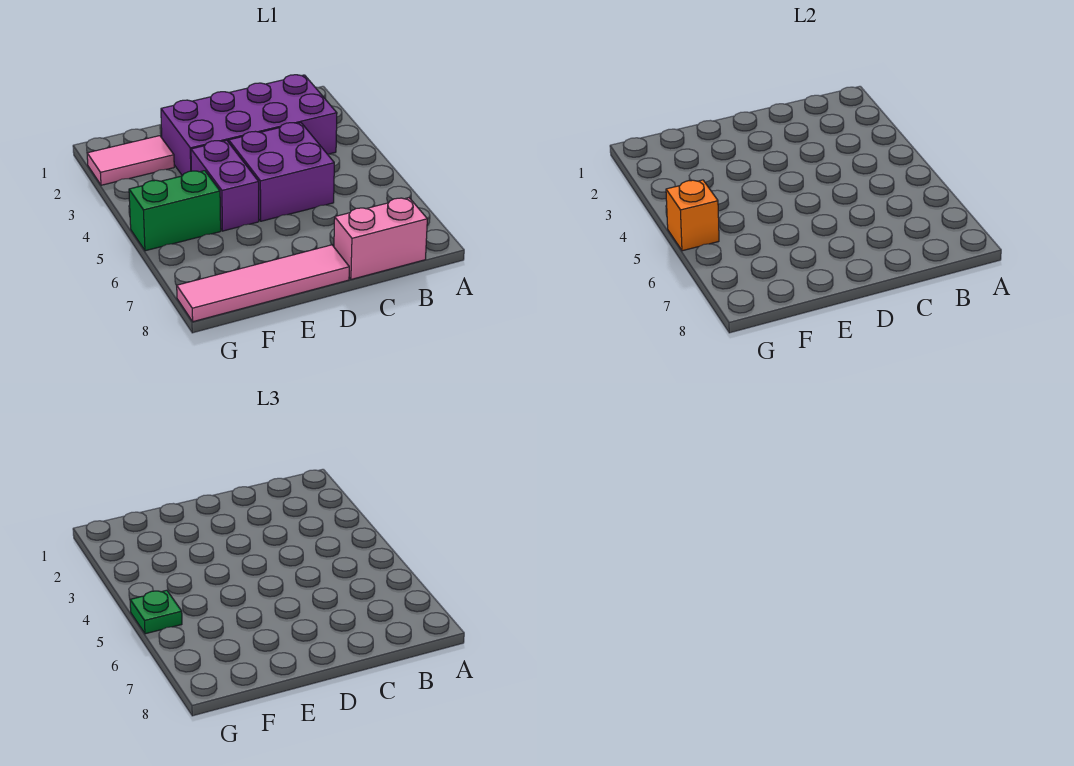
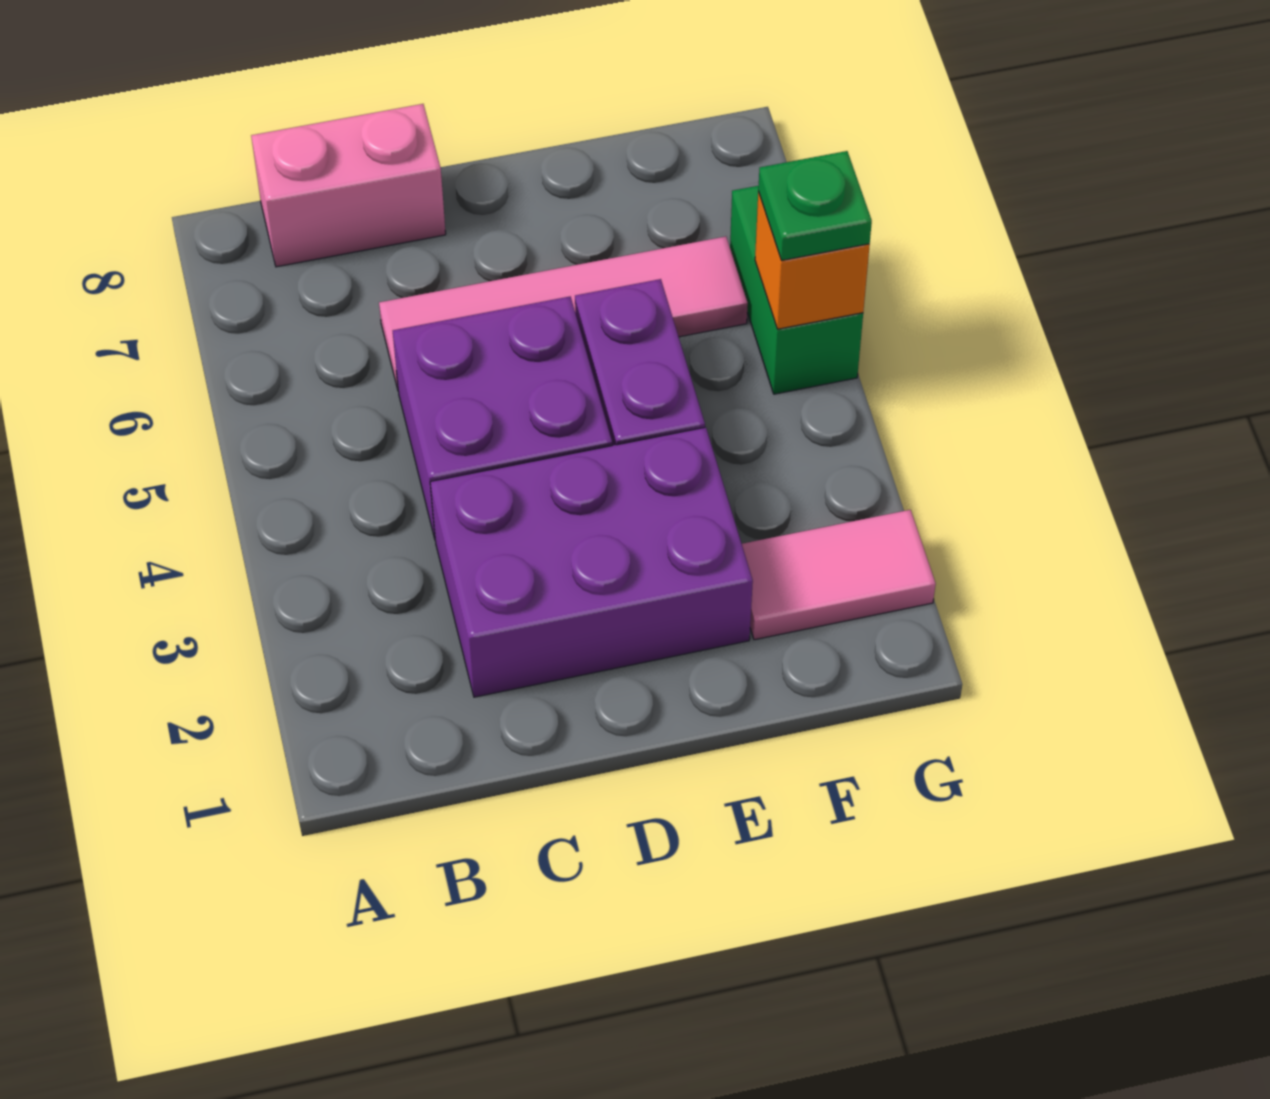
purple brick B2:E3 level 1 -> purple brick C2:E3 level 1
pink tile D8:G8 level 1 -> pink tile C6:F6 level 1
green brick F5:G5 level 1 -> green brick G5:G6 level 1

